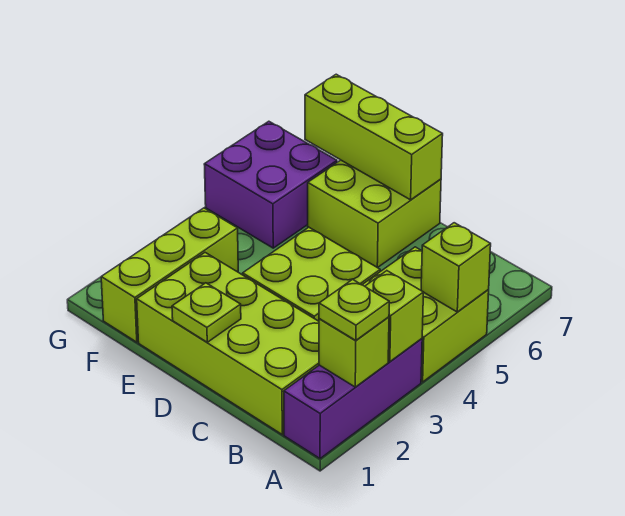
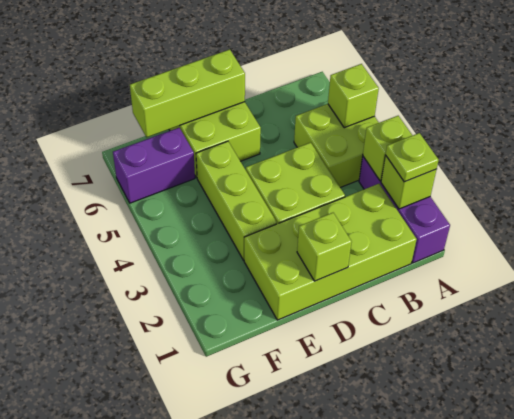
lime plate D1 level 2 -> lime brick D1 level 2
lime brick F1:F3 level 1 -> lime brick E3:E5 level 1
purple brick F5:G6 level 1 -> purple brick F6:G6 level 1

